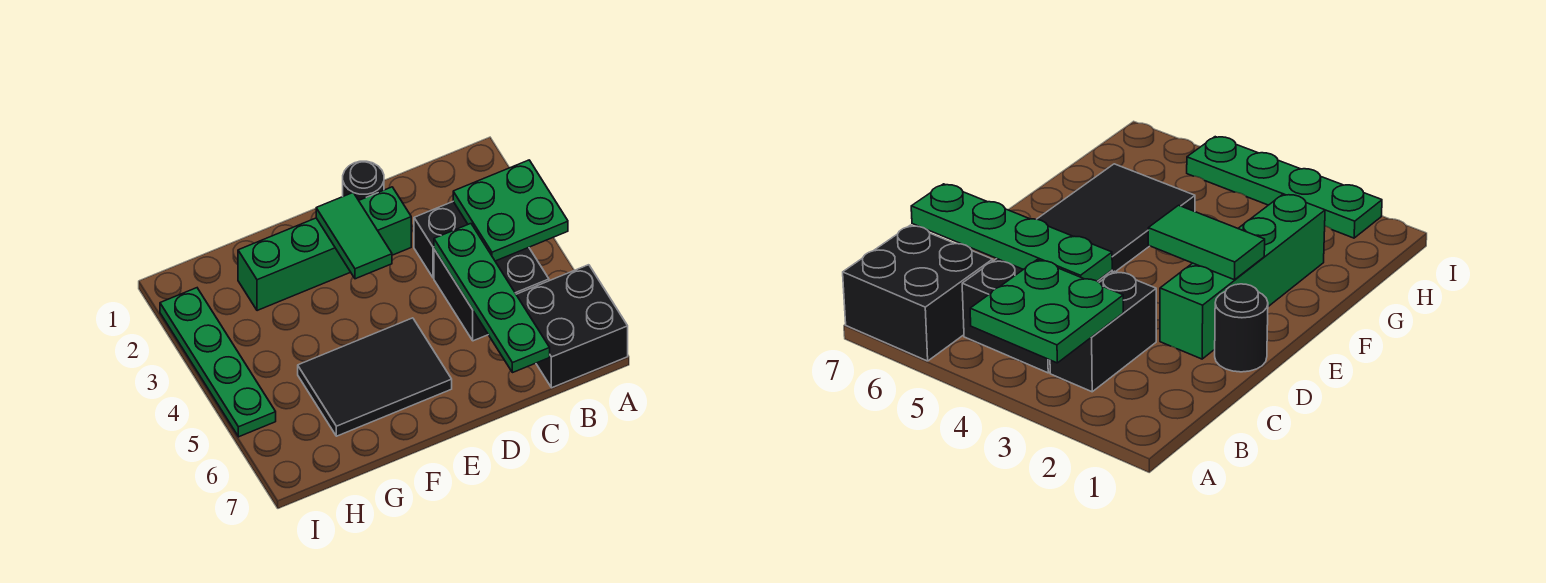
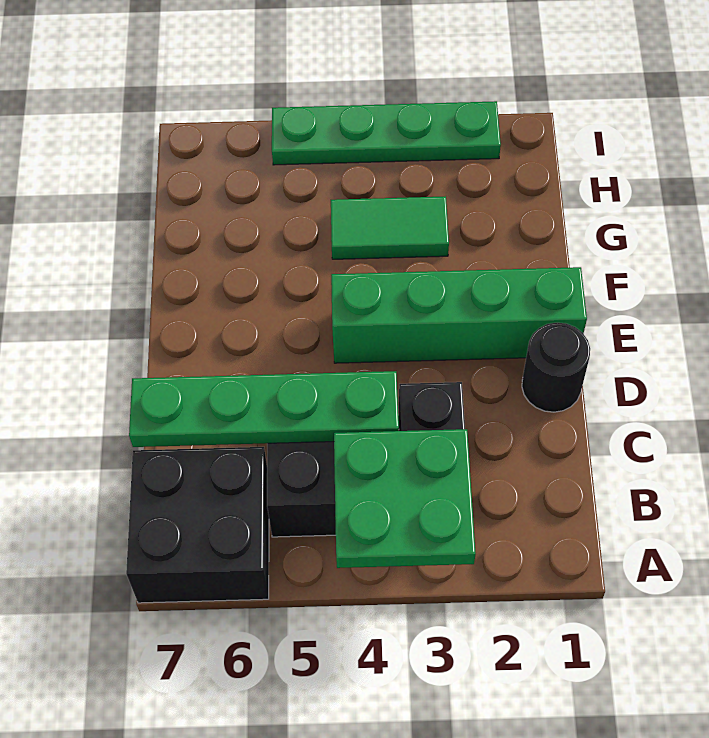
green brick D2:G2 level 1 -> green brick E1:E4 level 1
green tile E2:E3 level 2 -> green tile G3:G4 level 1
black tile E5:G6 level 1 -> none

